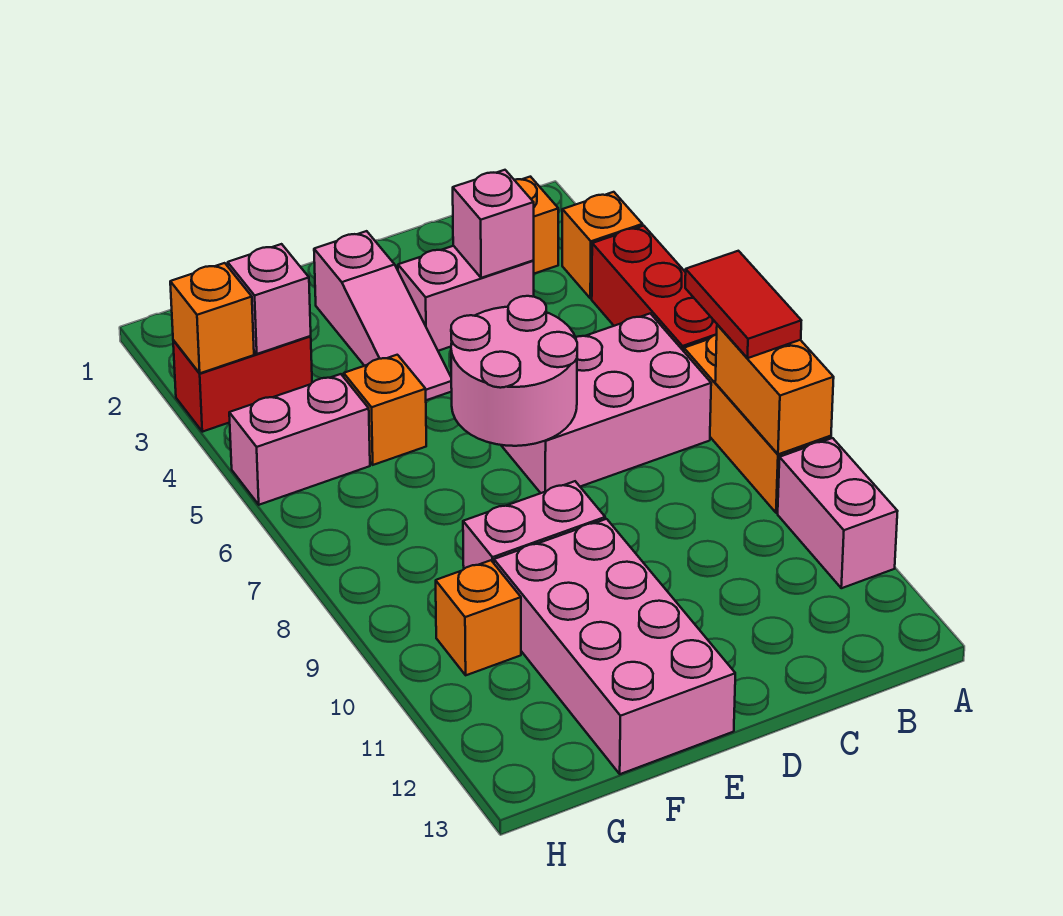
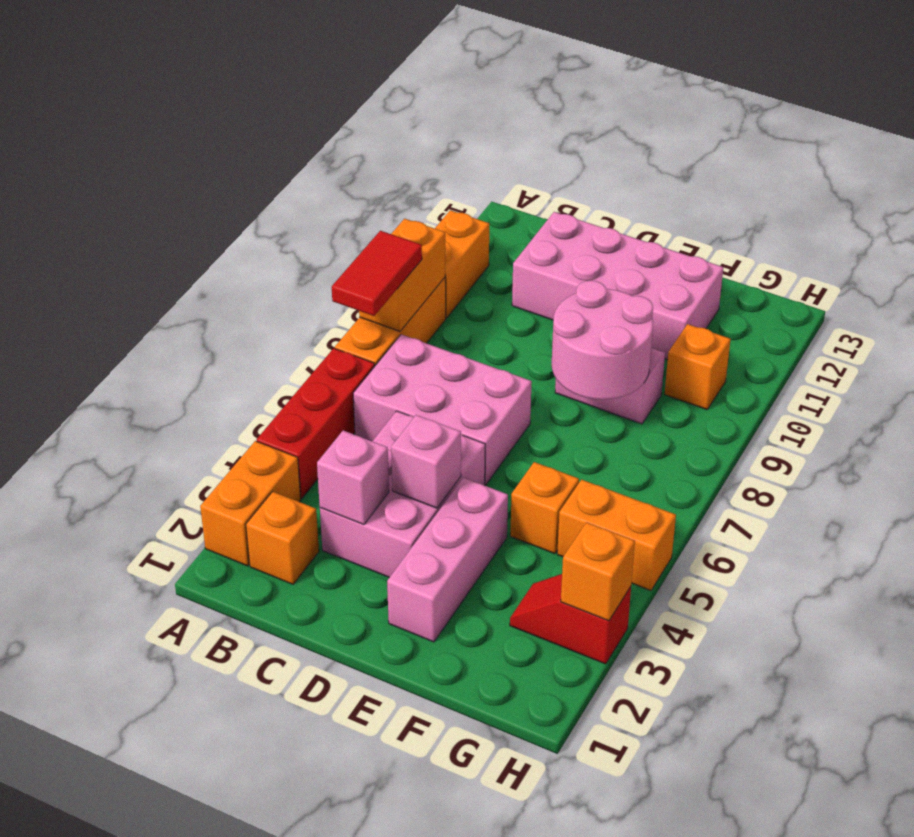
orange brick A3 level 1 -> orange brick A2:A3 level 1
pink brick A10:A11 level 1 -> orange brick A10:A11 level 1
pink brick C3:D3 level 1 -> pink brick C3:D5 level 1
pink round brick D6:E7 level 2 -> pink round brick E8:F9 level 2
pink slope E2:E4 level 1 top 2 -> pink brick E2:E4 level 1
pink brick E10:F13 level 1 -> pink brick C11:F12 level 1
red brick G3:H3 level 1 -> red slope G3:H3 level 1 top H
pink brick G3 level 2 -> pink brick D4 level 2
pink brick G5:H5 level 1 -> orange brick G5:H5 level 1

